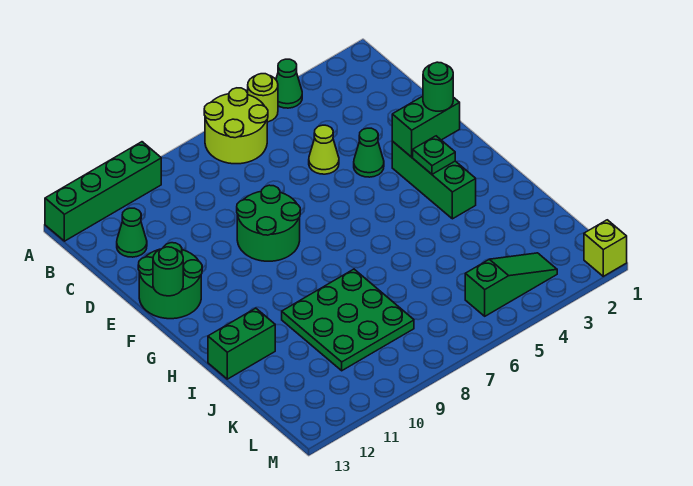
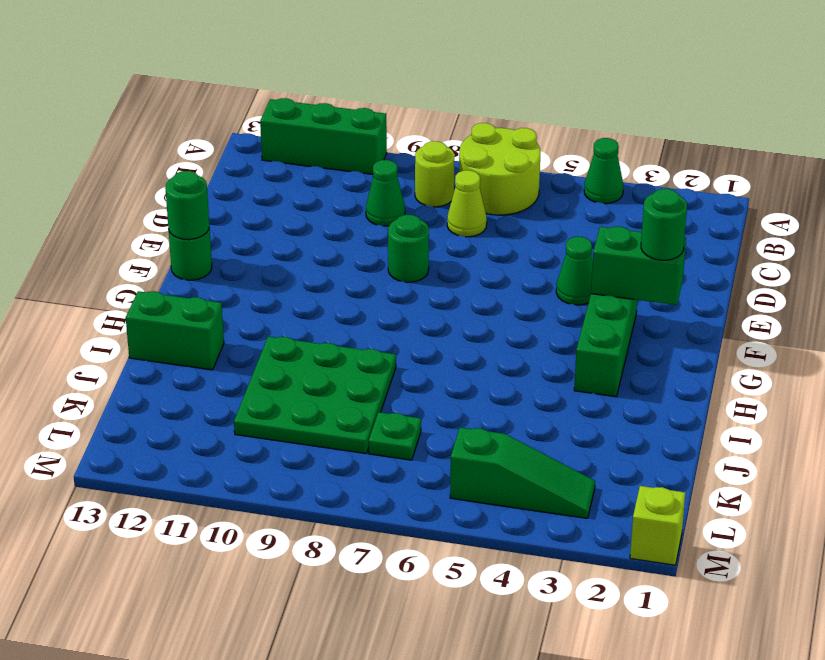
lime round brick A5 level 1 -> lime round brick B8 level 1
green brick A10:A13 level 1 -> green brick A10:A12 level 1
green cone C12 level 1 -> green cone C9 level 1
lime cone D5 level 1 -> lime cone C7 level 1
green round brick E8:F9 level 1 -> green round brick E8 level 1
green round brick E12:F13 level 1 -> green round brick F13 level 1
green plate G3 level 2 -> green plate K7 level 1

